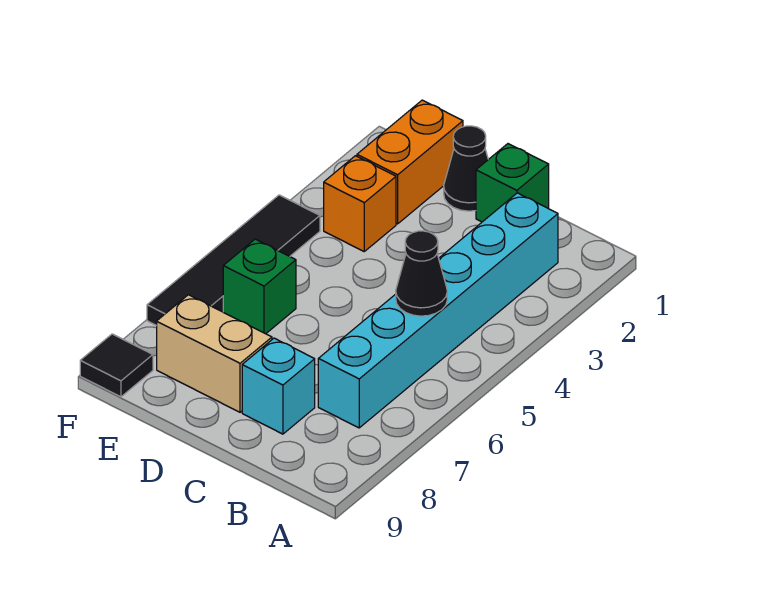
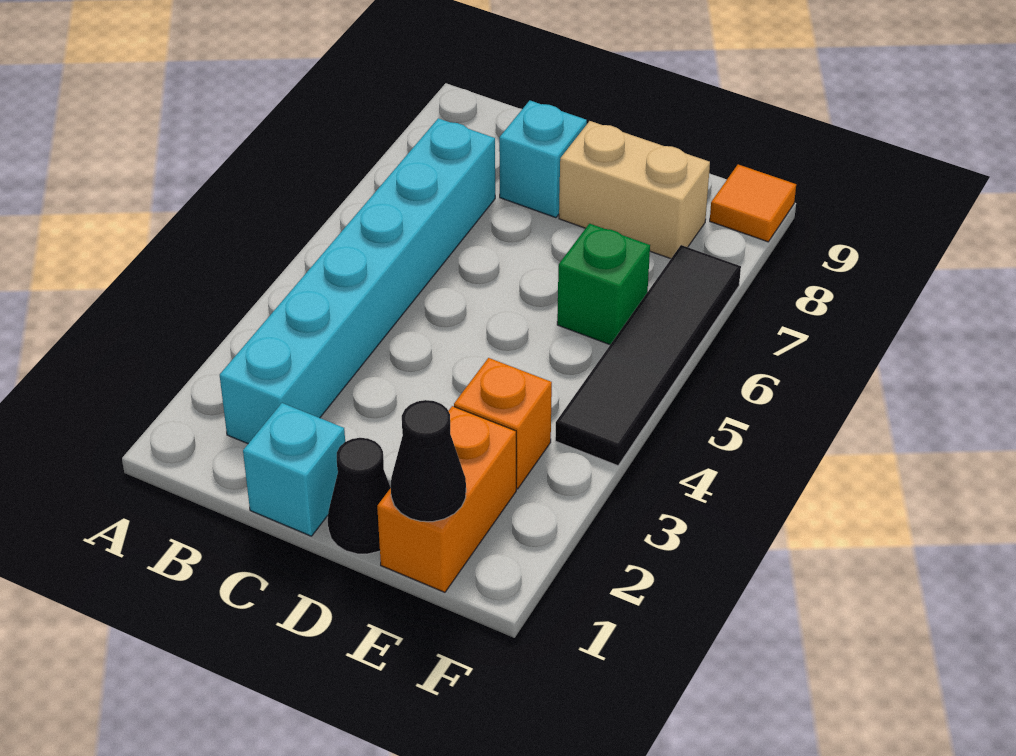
black cone B5 level 2 -> black cone E1 level 2
green brick C1 level 1 -> cyan brick C1 level 1
black tile F9 level 1 -> orange tile F9 level 1

